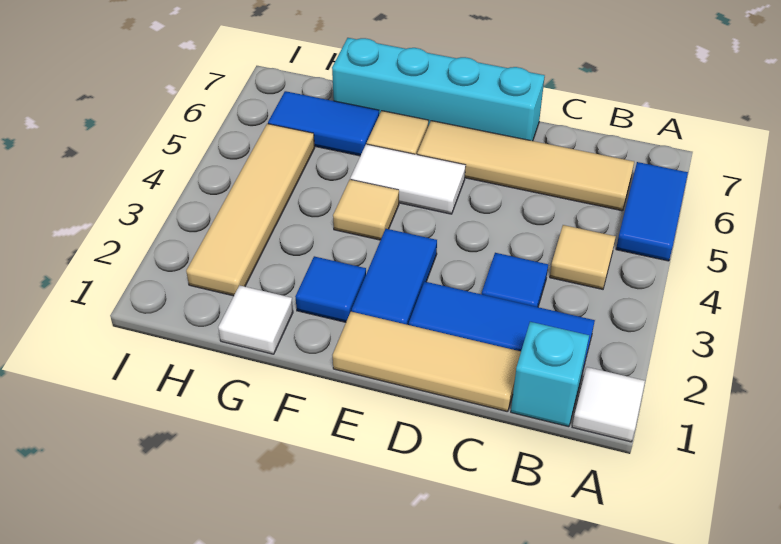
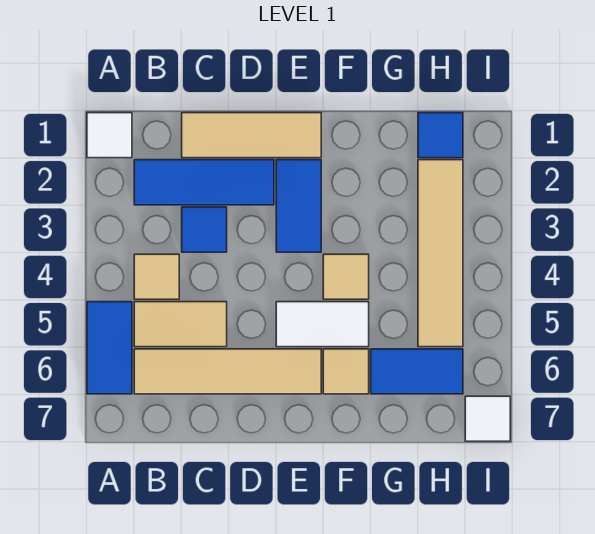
cyan brick B1 level 1 -> none
none -> tan tile B5:C5 level 1
cyan brick D7:G7 level 1 -> none
blue tile F2 level 1 -> blue tile H1 level 1
white tile G1 level 1 -> white tile I7 level 1

